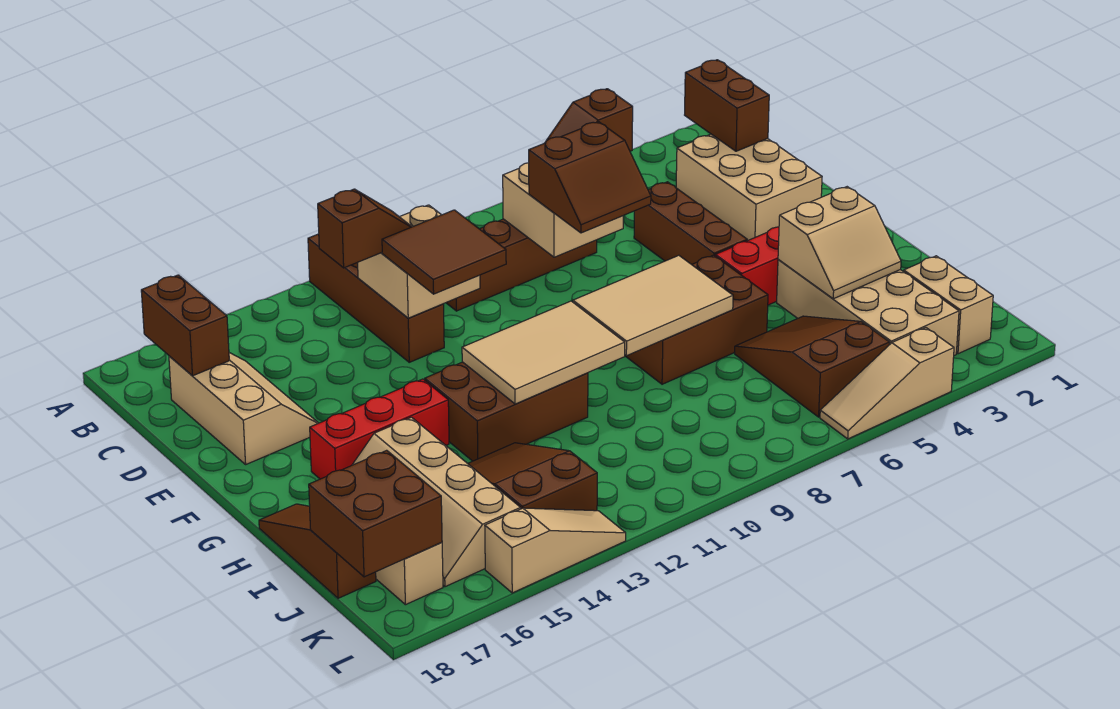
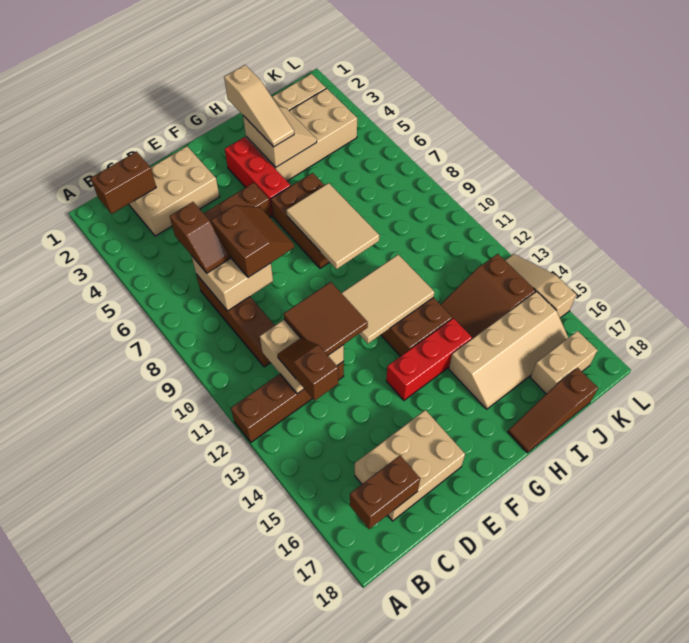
tan slope C16:E17 level 1 top 17 -> tan brick C16:E17 level 1
tan tile G10:H12 level 2 -> tan tile F11:H12 level 2
red brick G14:G16 level 1 -> red brick F14:H14 level 1
brown slope I5:K6 level 1 top K -> none
brown brick J17:K18 level 2 -> none
tan slope L4:L6 level 1 top 4 -> tan slope H2:H4 level 3 top 2

